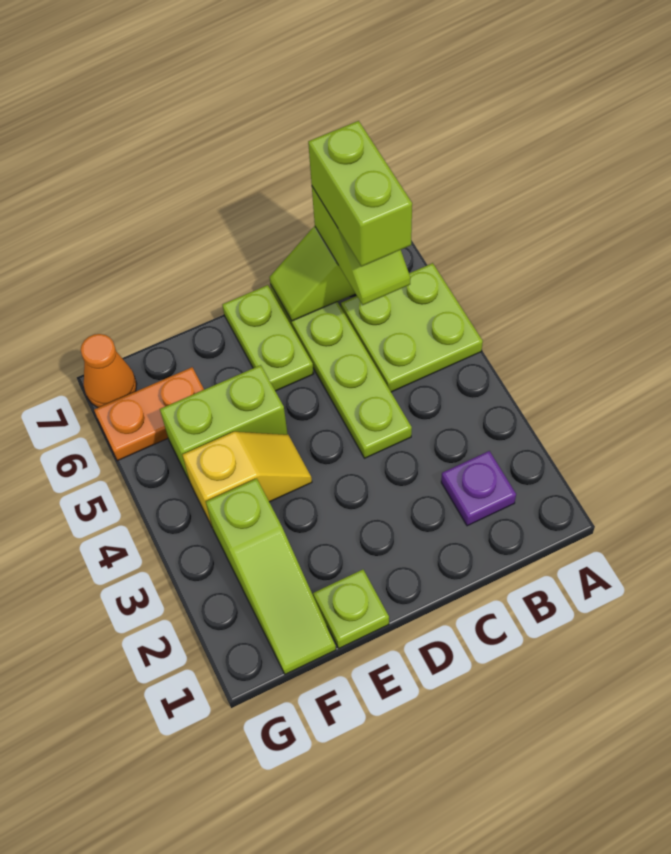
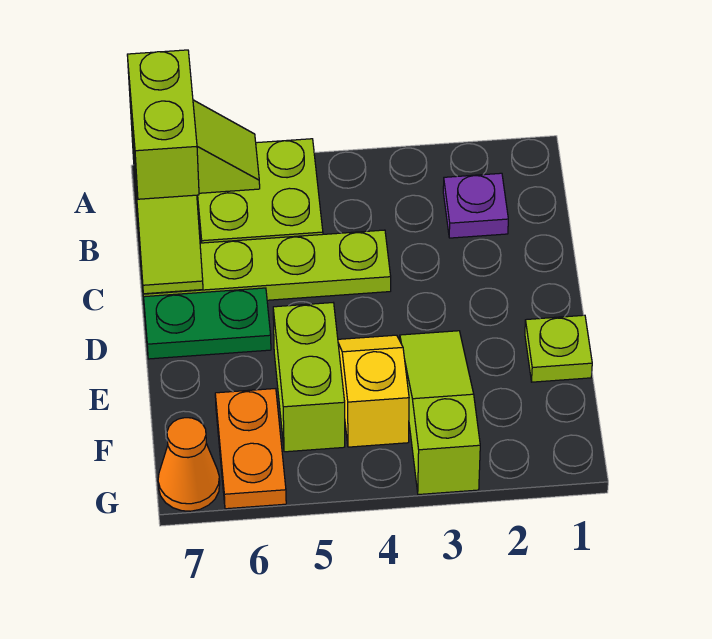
lime brick B6:B7 level 4 -> lime brick B7:C7 level 4
lime plate D6:D7 level 1 -> green plate D6:D7 level 1
lime slope F1:F3 level 1 top 3 -> lime slope E3:G3 level 1 top G

